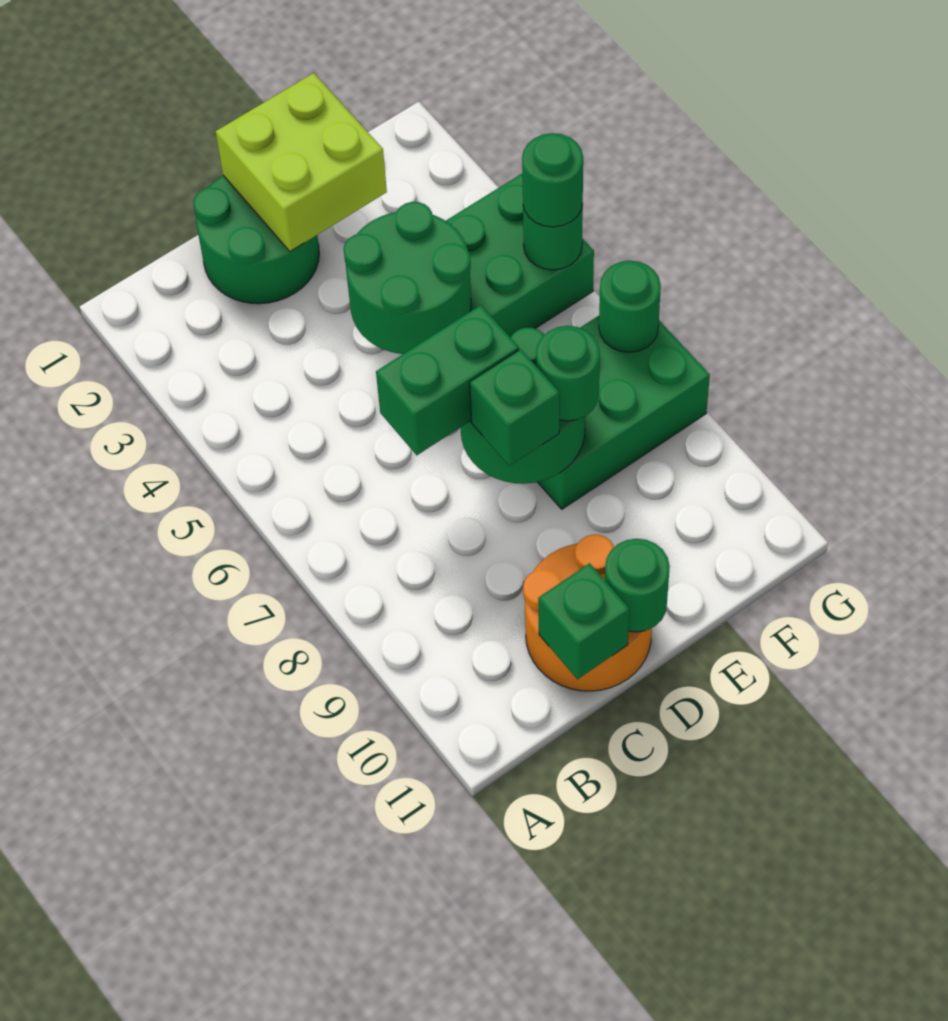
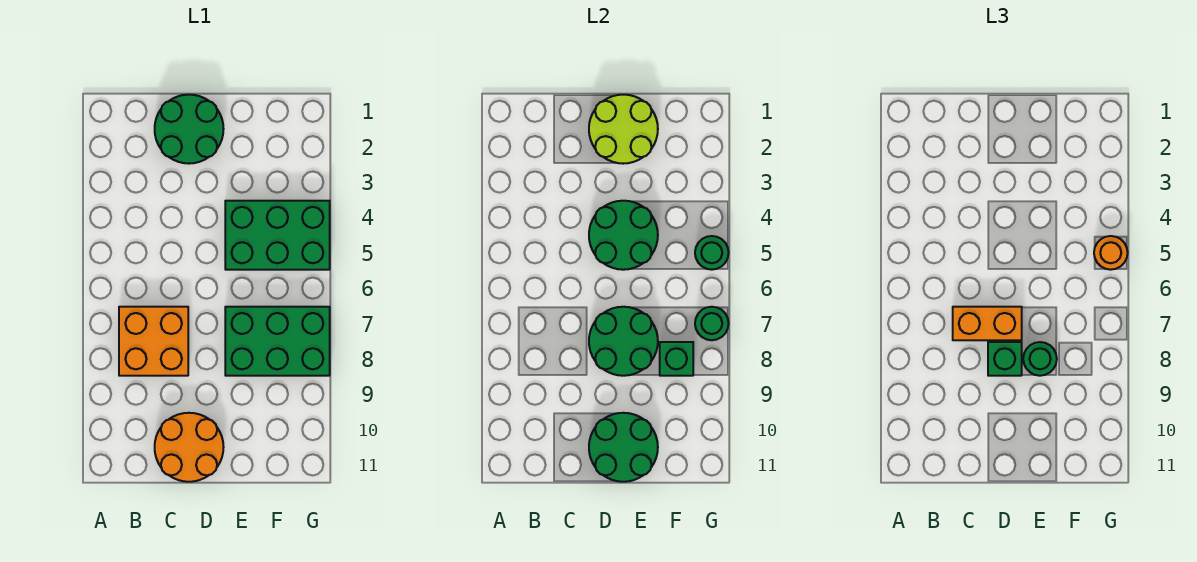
none -> orange brick B7:C8 level 1
green brick C7:D7 level 3 -> orange brick C7:D7 level 3
green brick C11 level 2 -> green brick F8 level 2
lime brick D1:E2 level 2 -> lime round brick D1:E2 level 2
green round brick D11 level 2 -> green round brick D10:E11 level 2
green round brick G5 level 3 -> orange round brick G5 level 3

